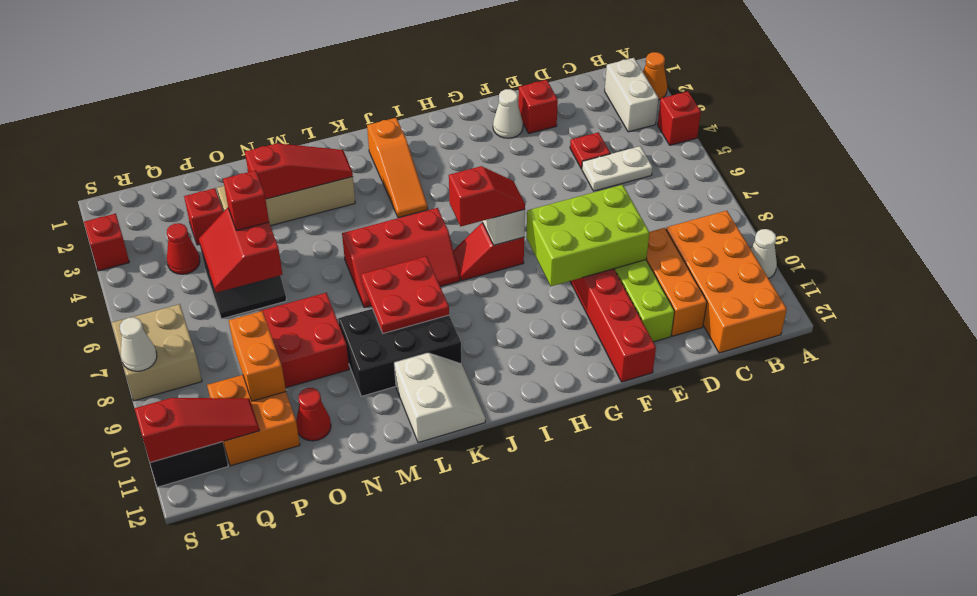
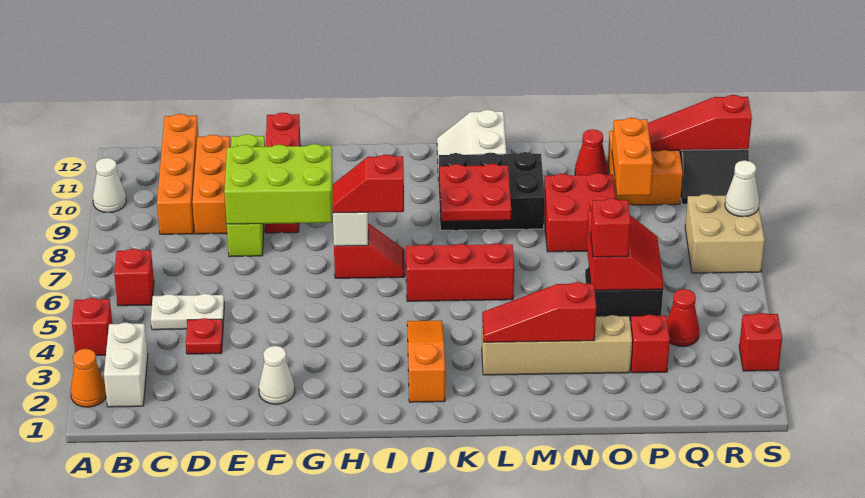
orange brick B9:C12 level 1 -> orange brick C9:C12 level 1
red brick E2 level 1 -> red brick B6 level 1

